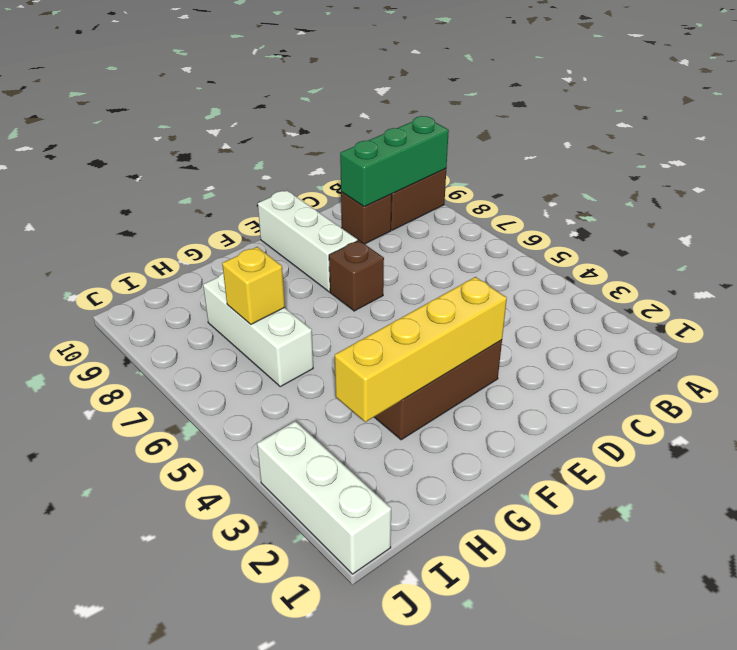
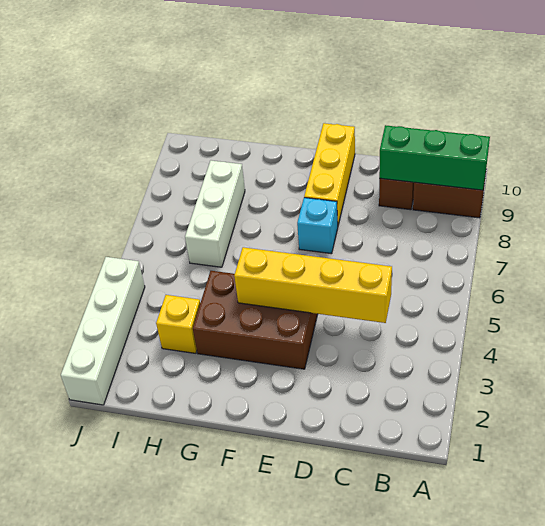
yellow brick E3:H3 level 2 -> yellow brick C4:F4 level 2
brown brick E7 level 1 -> cyan brick E7 level 1
white brick E8:E10 level 1 -> yellow brick E8:E10 level 1
yellow brick H7 level 2 -> yellow brick H3 level 1
white brick J1:J3 level 1 -> white brick J1:J4 level 1

